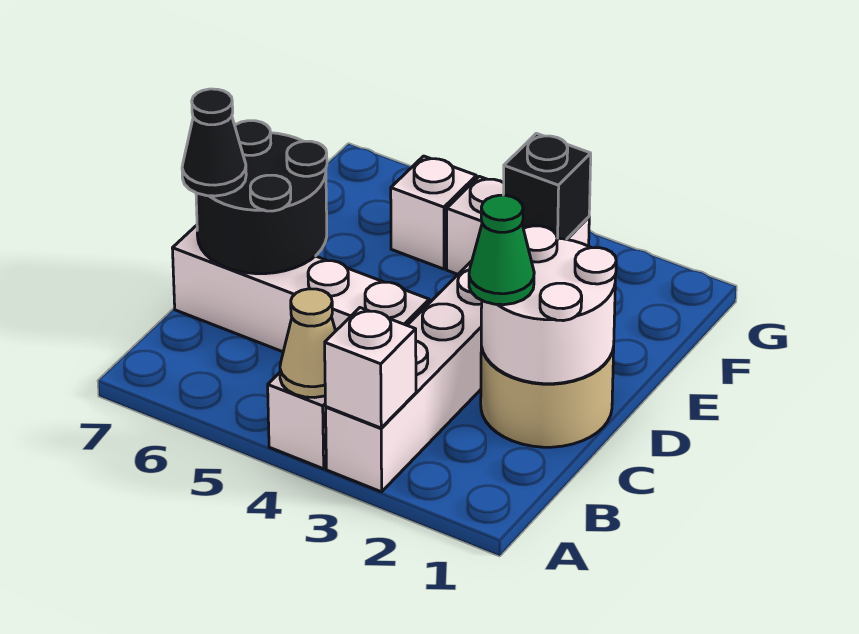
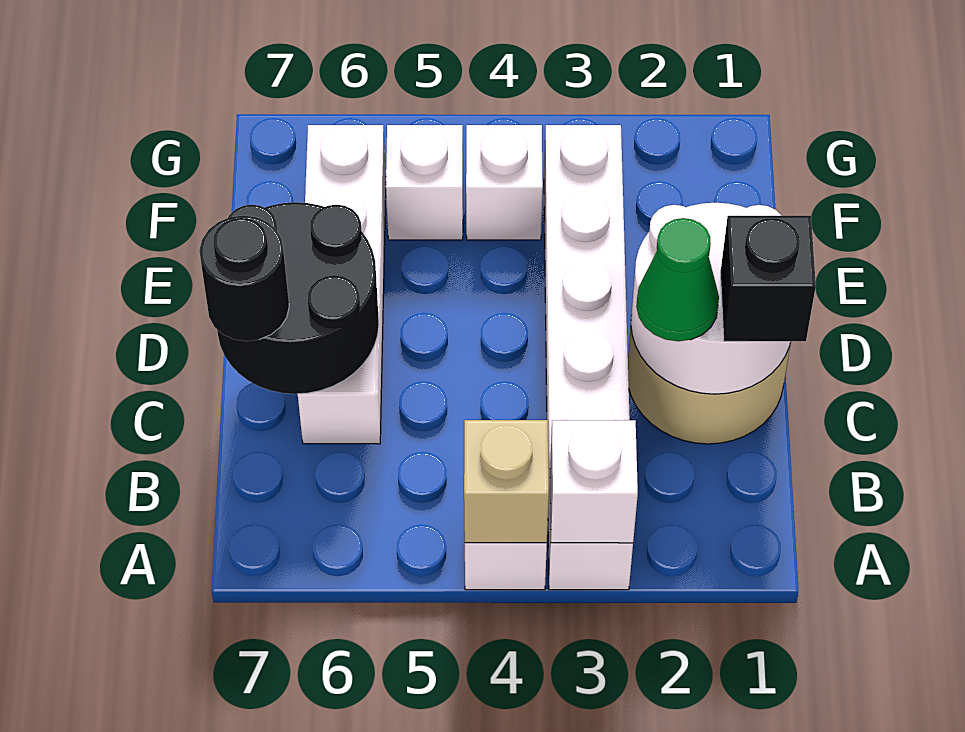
tan cone A4 level 2 -> tan brick A4 level 2
white brick C4:C7 level 1 -> white brick C6:F6 level 1
black cone C7 level 3 -> black round brick C7 level 3
black brick F3 level 2 -> black brick C1 level 3

